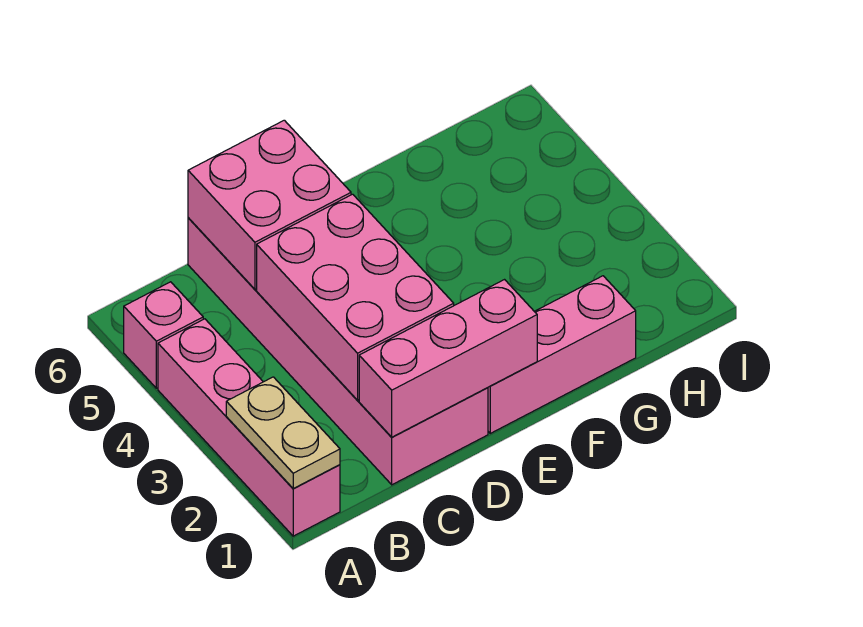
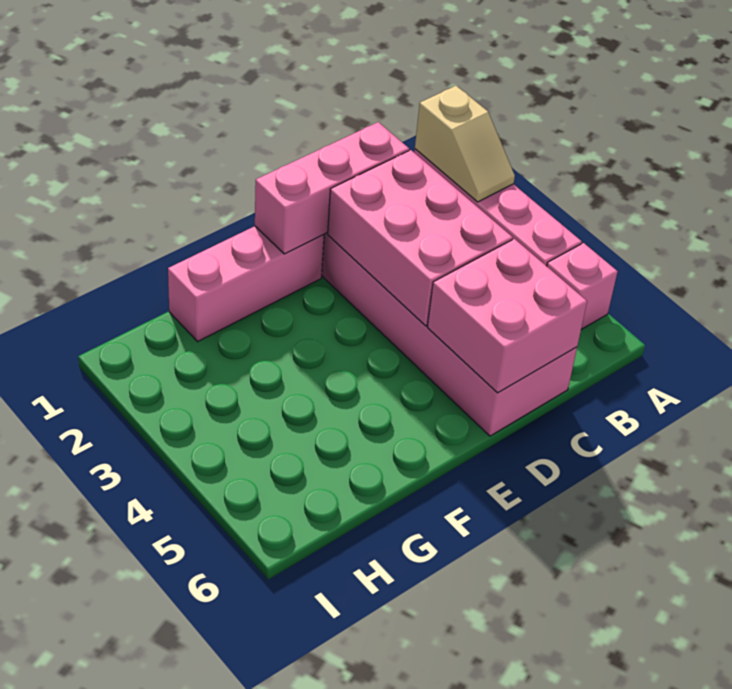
tan plate A1:A2 level 2 -> tan slope A1:A2 level 2 top 1

